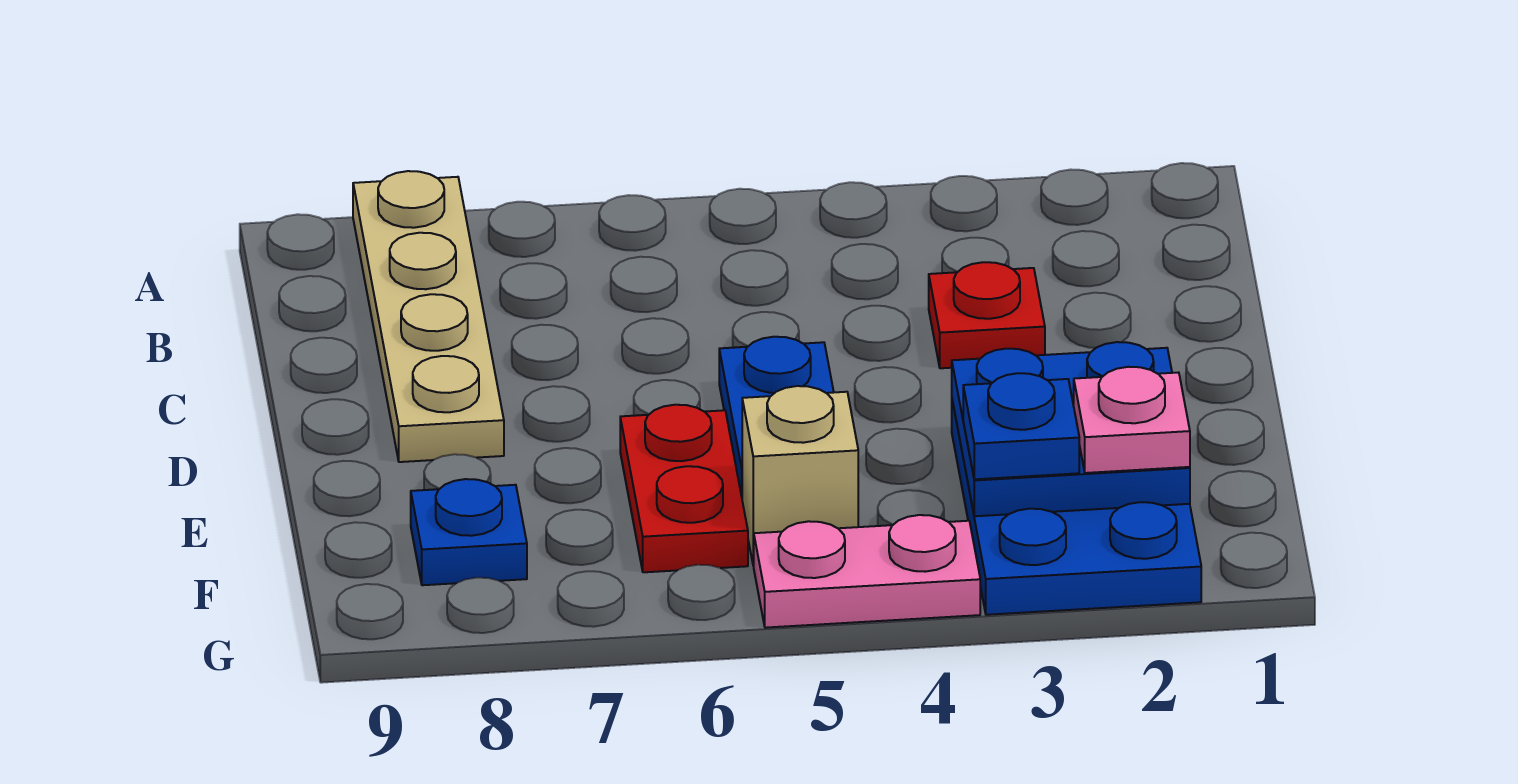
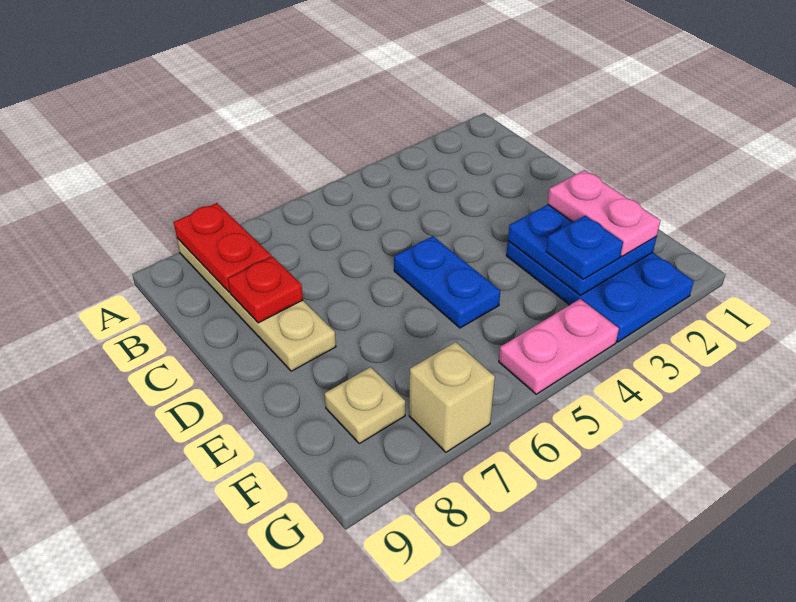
red plate C3 level 1 -> red plate C8 level 2
red plate E6:F6 level 1 -> red plate A8:B8 level 2
pink plate F2 level 3 -> pink plate E2:F2 level 3
tan brick F5 level 1 -> tan brick G7 level 1
blue plate F8 level 1 -> tan plate F8 level 1

